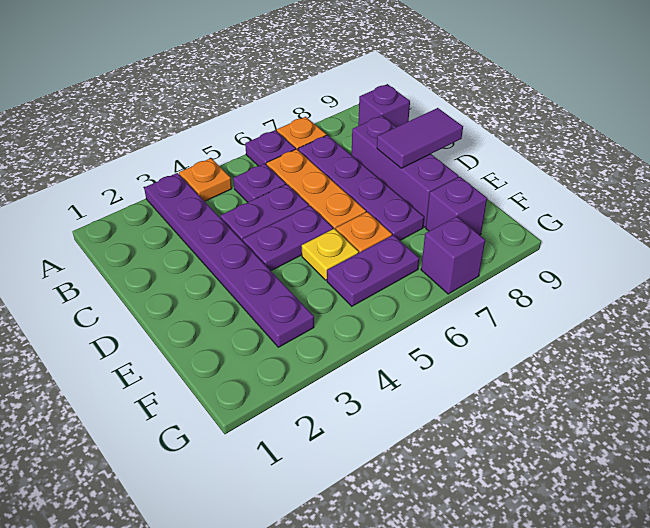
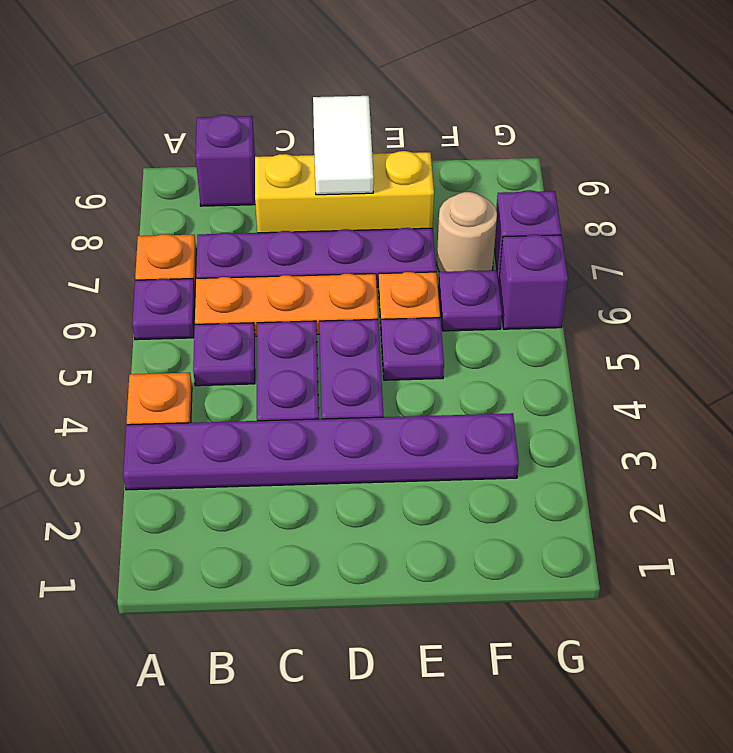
purple brick C8:E8 level 1 -> yellow brick C8:E8 level 1
purple tile D8:D9 level 2 -> white tile D8:D9 level 2
yellow plate E5 level 1 -> purple plate E5 level 1
purple plate F5:F6 level 1 -> purple plate F6 level 1
none -> tan round brick F7 level 1
purple brick F8 level 1 -> purple brick G6 level 1

